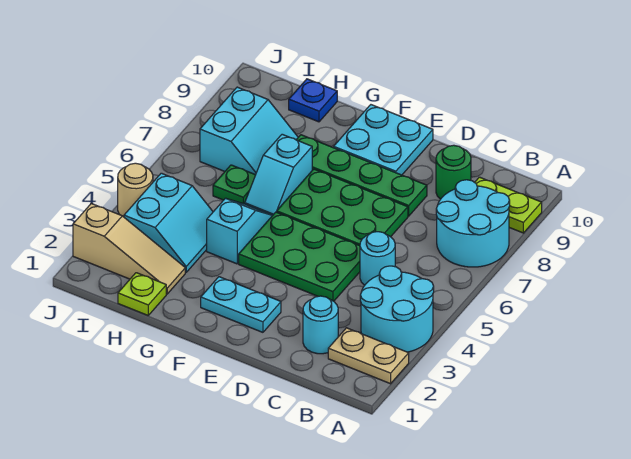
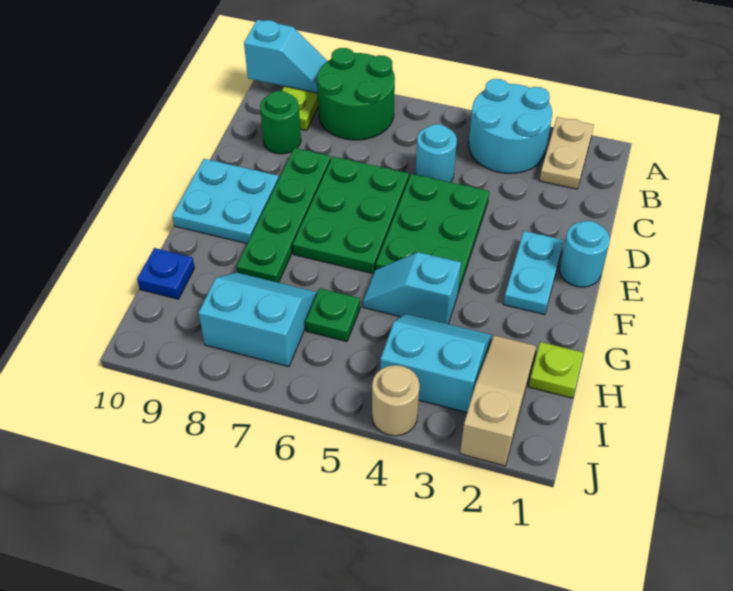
cyan round brick A7:B8 level 1 -> green round brick A7:B8 level 1
cyan round brick C2 level 1 -> cyan round brick E1 level 1
cyan slope G6:G7 level 1 top 7 -> cyan slope A9:A10 level 2 top 10

